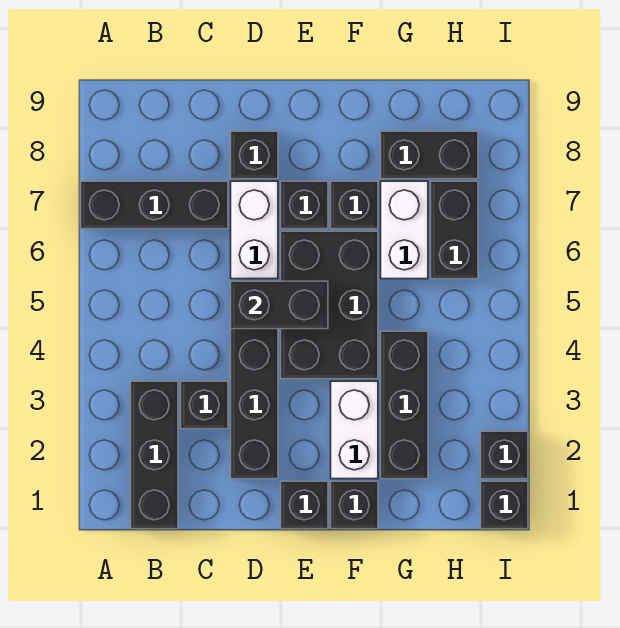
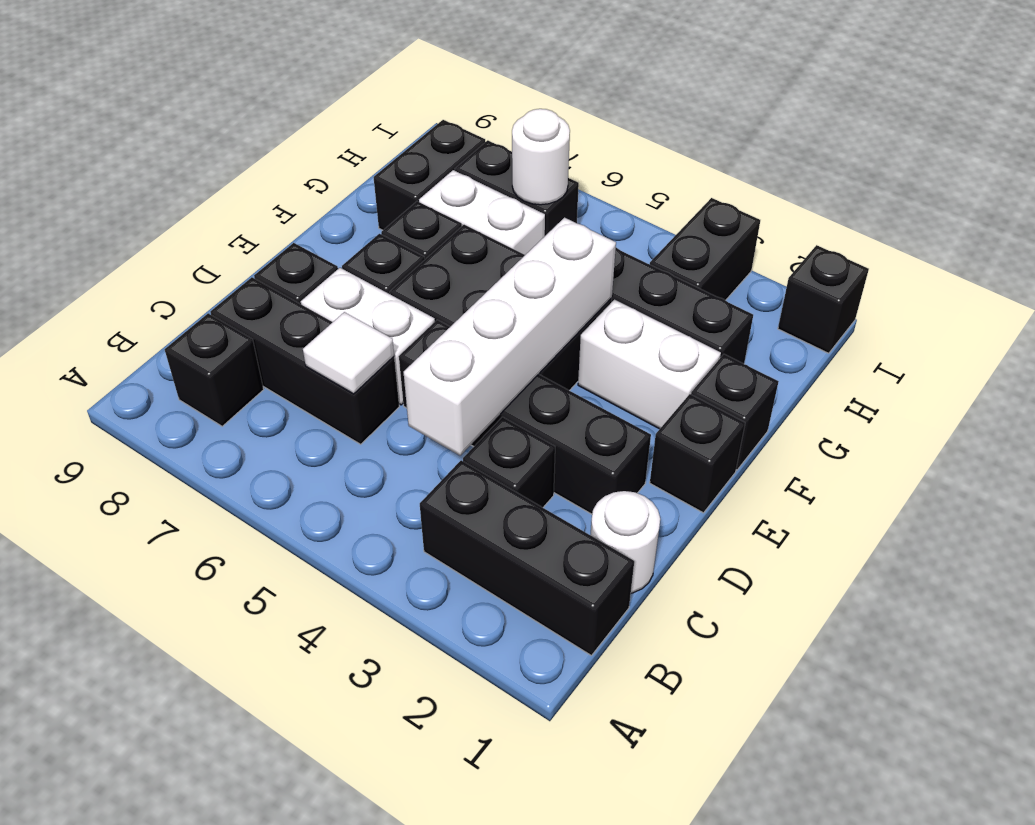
black brick A7:C7 level 1 -> black brick C6:C8 level 1
none -> white round brick C1 level 1
none -> white brick C4:F4 level 2
none -> white tile C6 level 2
black brick D5:E5 level 2 -> black brick H3:I3 level 1
none -> white round brick H6 level 2
black brick I2 level 1 -> black brick B8 level 1

